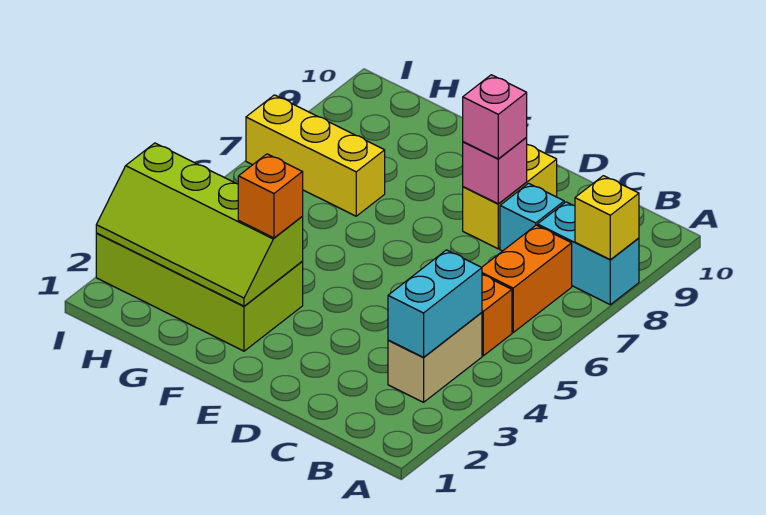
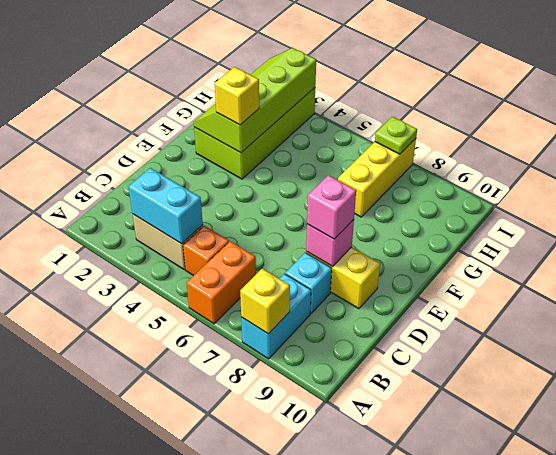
orange brick B6:B7 level 1 -> orange brick A6:B6 level 1
orange brick F3 level 3 -> yellow brick F3 level 3
none -> lime plate I7 level 2

